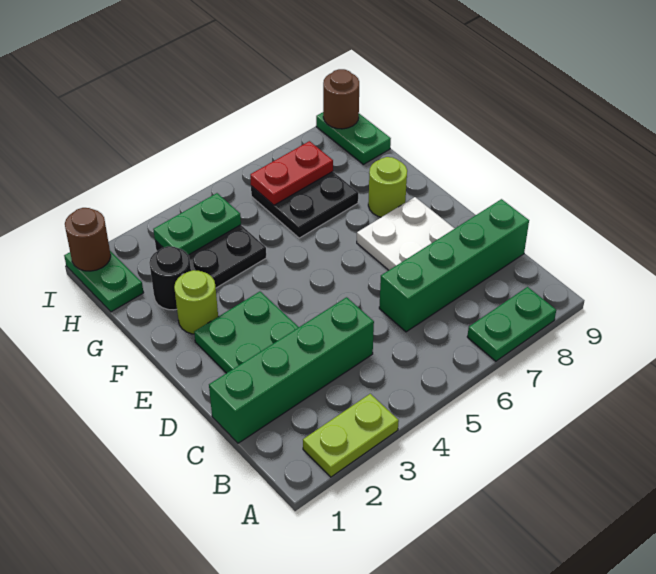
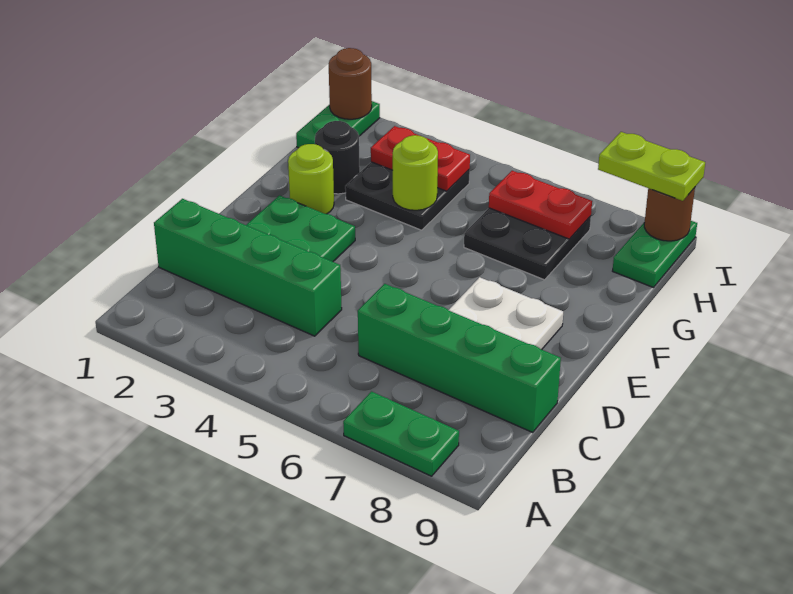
lime plate A2:A3 level 1 -> lime plate I8:I9 level 3
lime round brick F8 level 1 -> lime round brick G4 level 2
green plate H3:H4 level 2 -> red plate H3:H4 level 2

